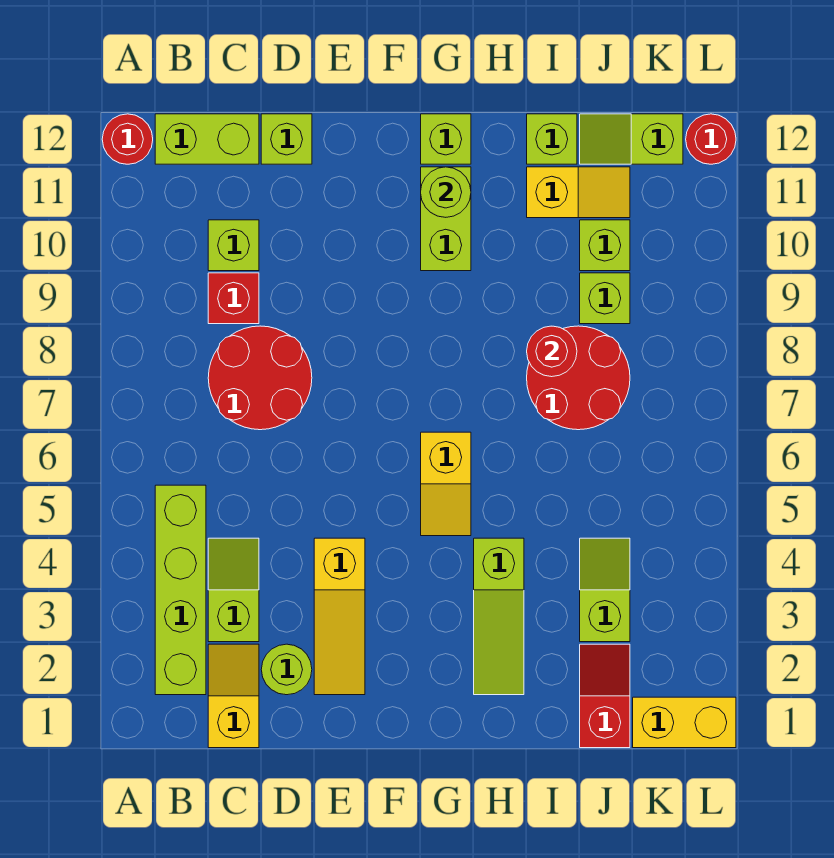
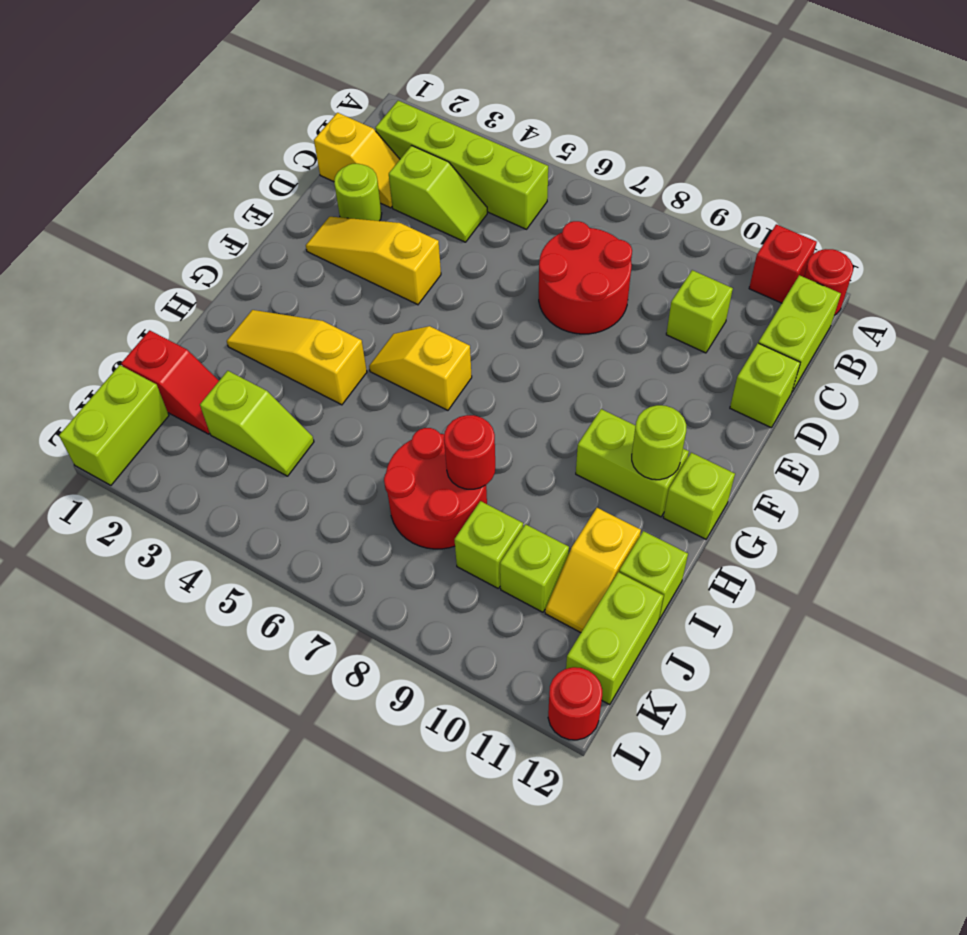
red brick C9 level 1 -> red brick A11 level 1
lime slope H2:H4 level 1 top 4 -> yellow slope H2:H4 level 1 top 4
lime slope J12:K12 level 1 top K -> lime brick J12:K12 level 1
yellow brick K1:L1 level 1 -> lime brick K1:L1 level 1

